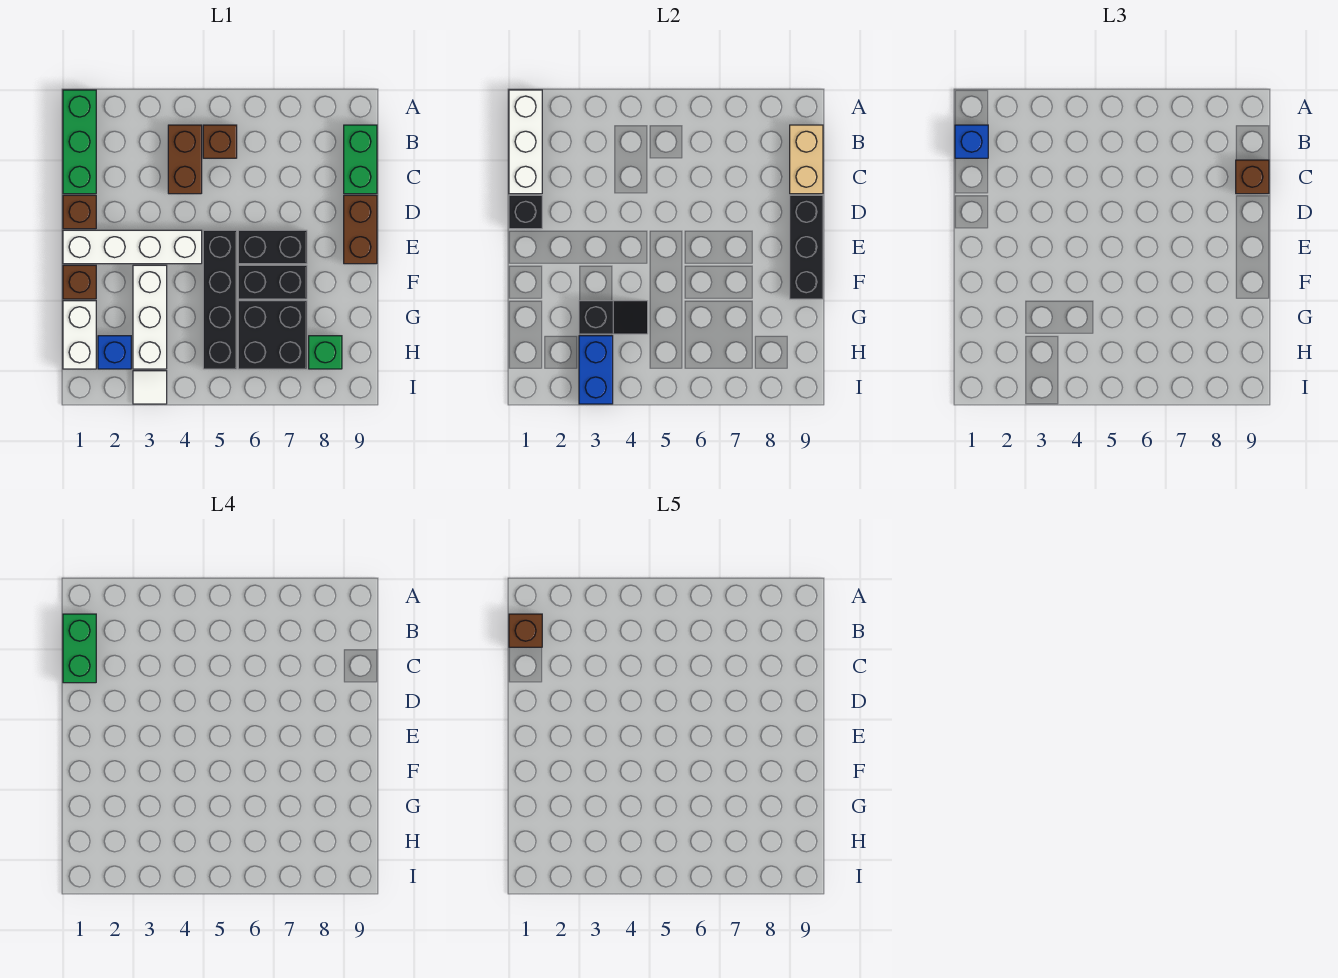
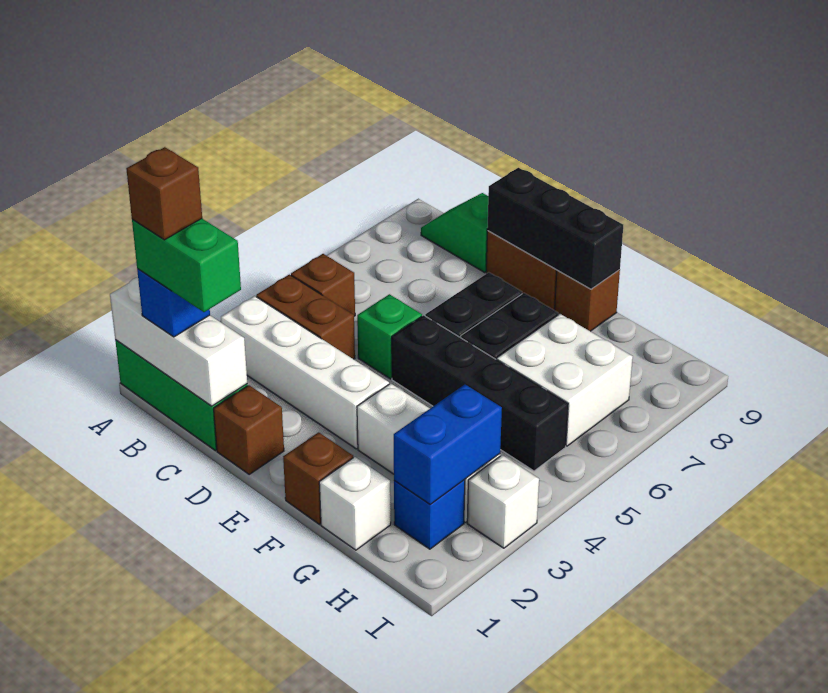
green brick B9:C9 level 1 -> green slope B9:C9 level 1 top C
tan brick B9:C9 level 2 -> none
brown brick C9 level 3 -> brown brick F9 level 1
black brick D1 level 2 -> none
white brick E1:E4 level 1 -> white brick B3:E3 level 1
white brick G1:H1 level 1 -> white brick G1 level 1
black slope G3:G4 level 2 top 3 -> none
black brick G6:H7 level 1 -> white brick G6:H7 level 1
blue brick H3:I3 level 2 -> blue brick H2:H3 level 2
green brick H8 level 1 -> green brick D5 level 1
white tile I3 level 1 -> white brick I3 level 1

